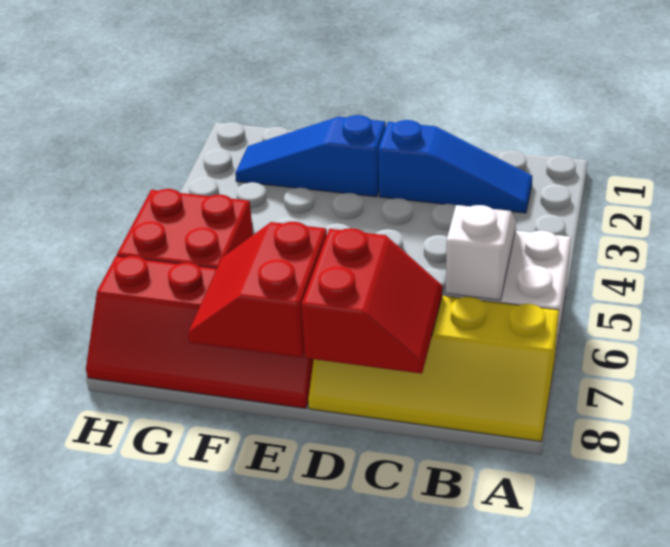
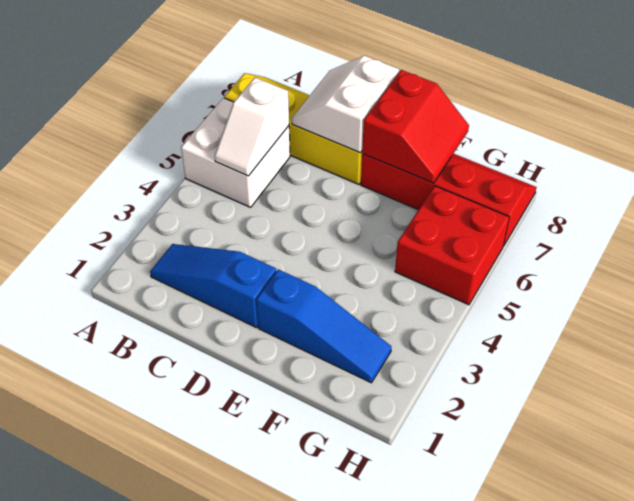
red slope C7:D8 level 2 top D -> white slope C7:D8 level 2 top D

